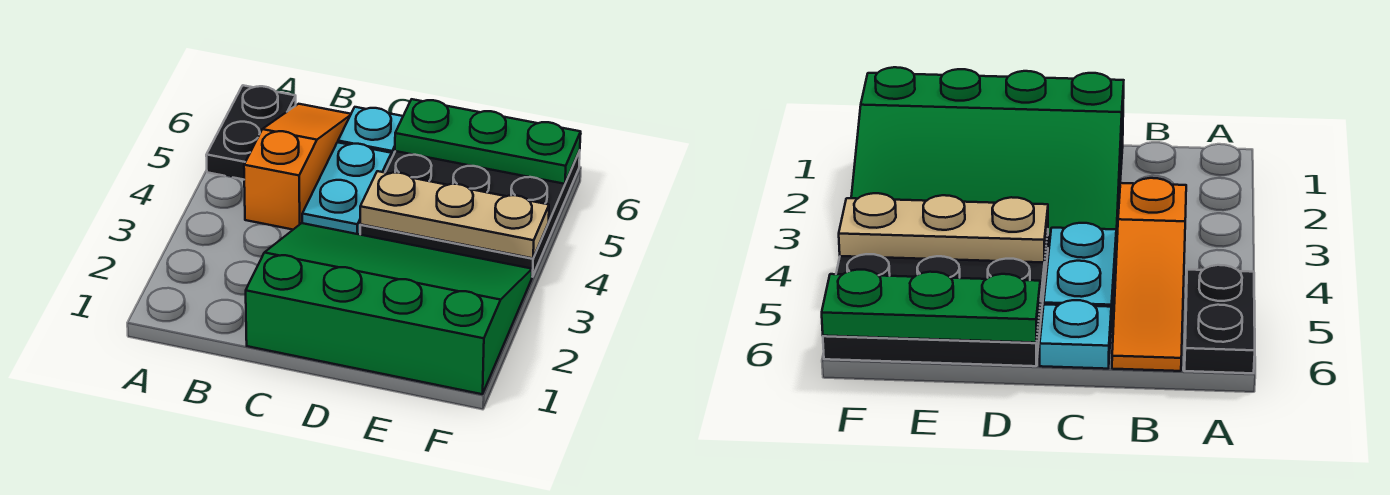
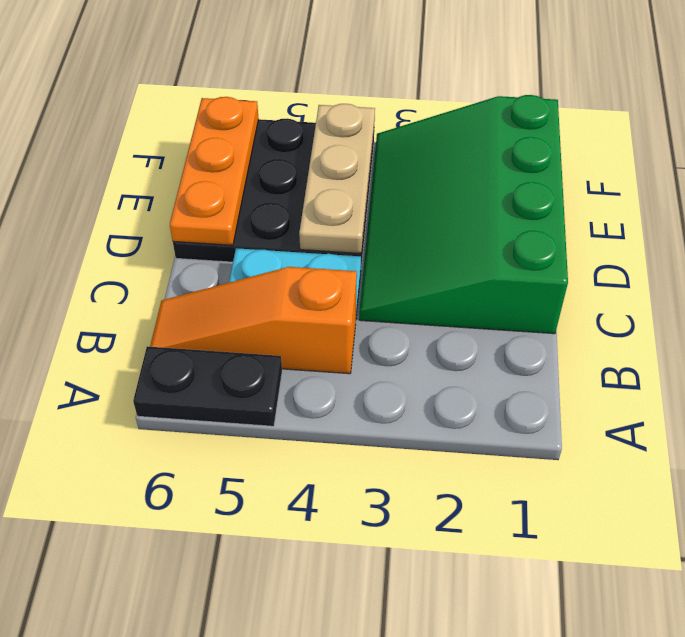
cyan plate C6 level 1 -> none
green plate D6:F6 level 2 -> orange plate D6:F6 level 2

